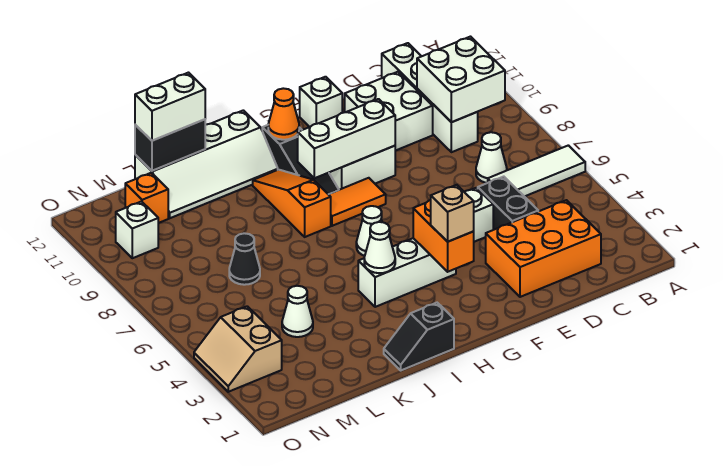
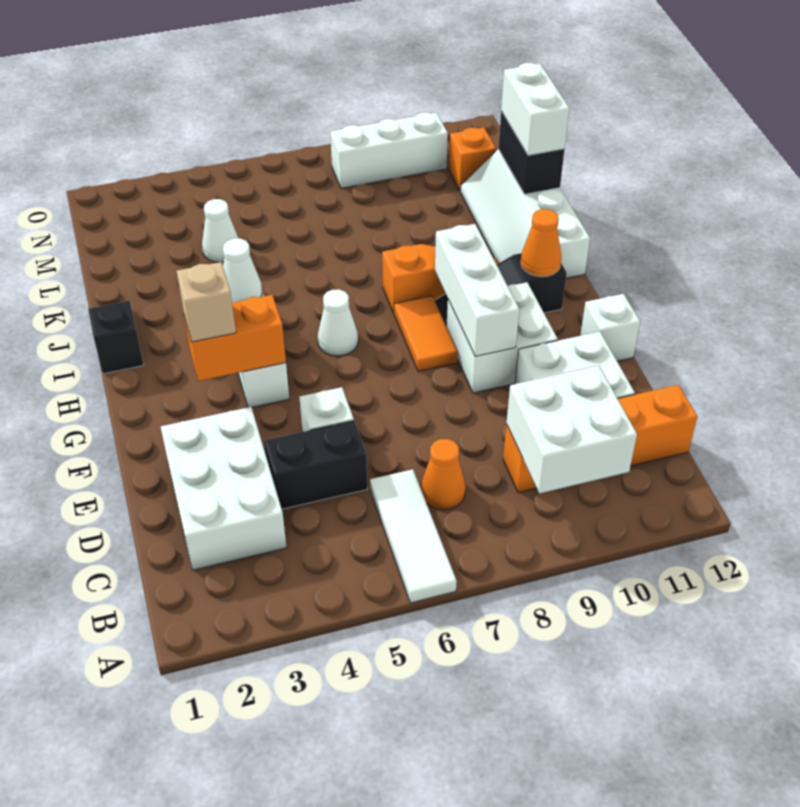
orange brick C2:E3 level 1 -> white brick C2:E3 level 1
white cone C7 level 1 -> orange cone C7 level 1
white brick C9:C12 level 1 -> orange brick C9:C12 level 1
black cone L7 level 1 -> none
tan slope N3:O4 level 1 top N -> none
white brick N10 level 1 -> white brick N8:N10 level 1

